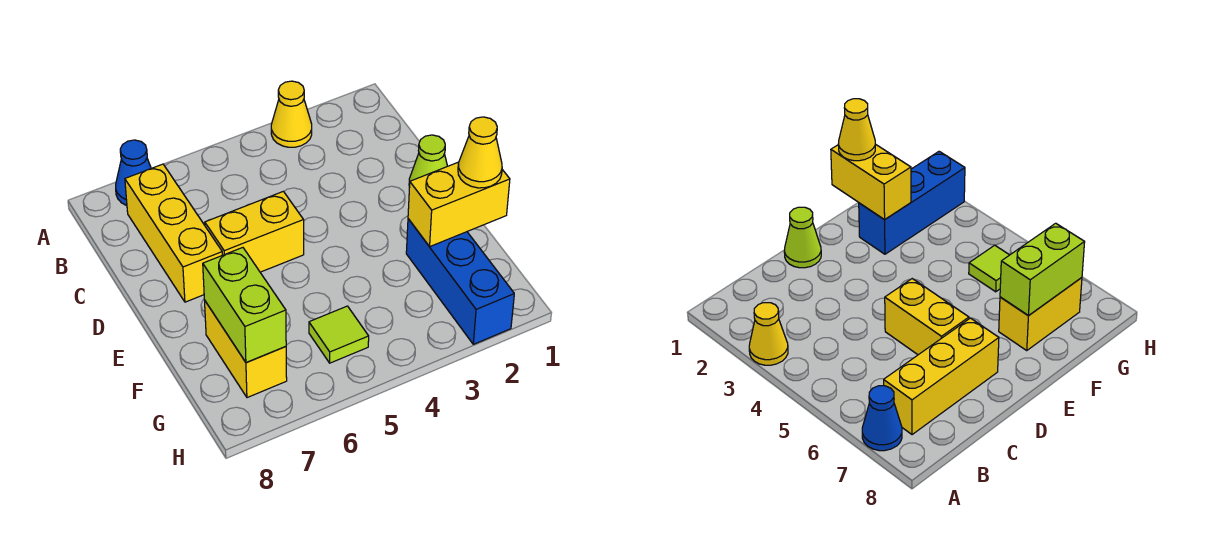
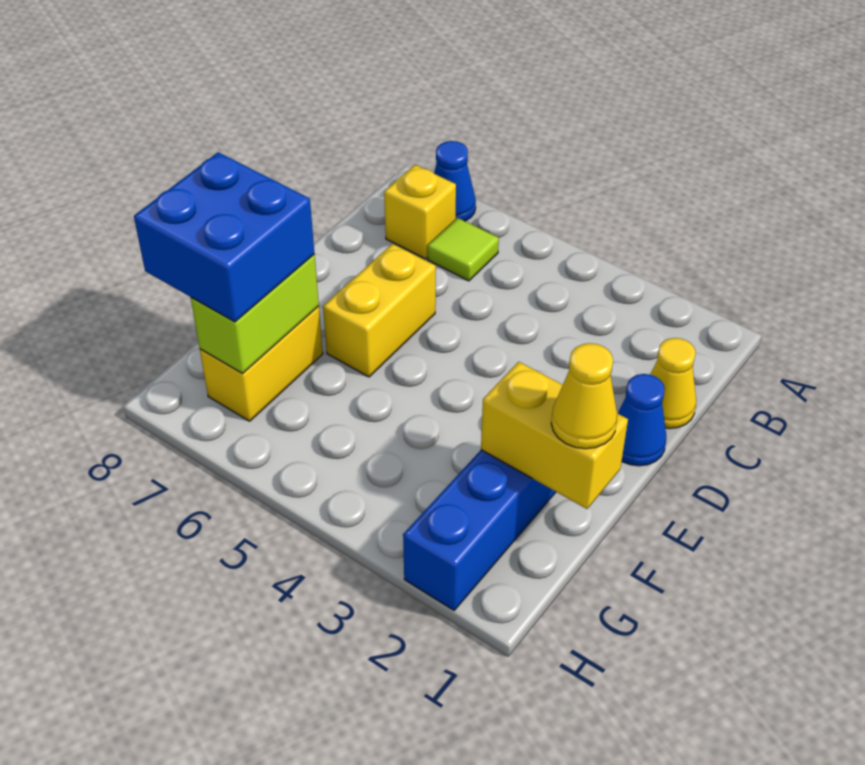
yellow cone A3 level 1 -> yellow cone C1 level 1
yellow brick B7:D7 level 1 -> yellow brick B7 level 1
lime cone D1 level 1 -> blue cone D1 level 1
yellow brick D5:D6 level 1 -> yellow brick D6:E6 level 1
none -> blue brick F7:G8 level 3
lime tile G5 level 1 -> lime tile B6 level 1

